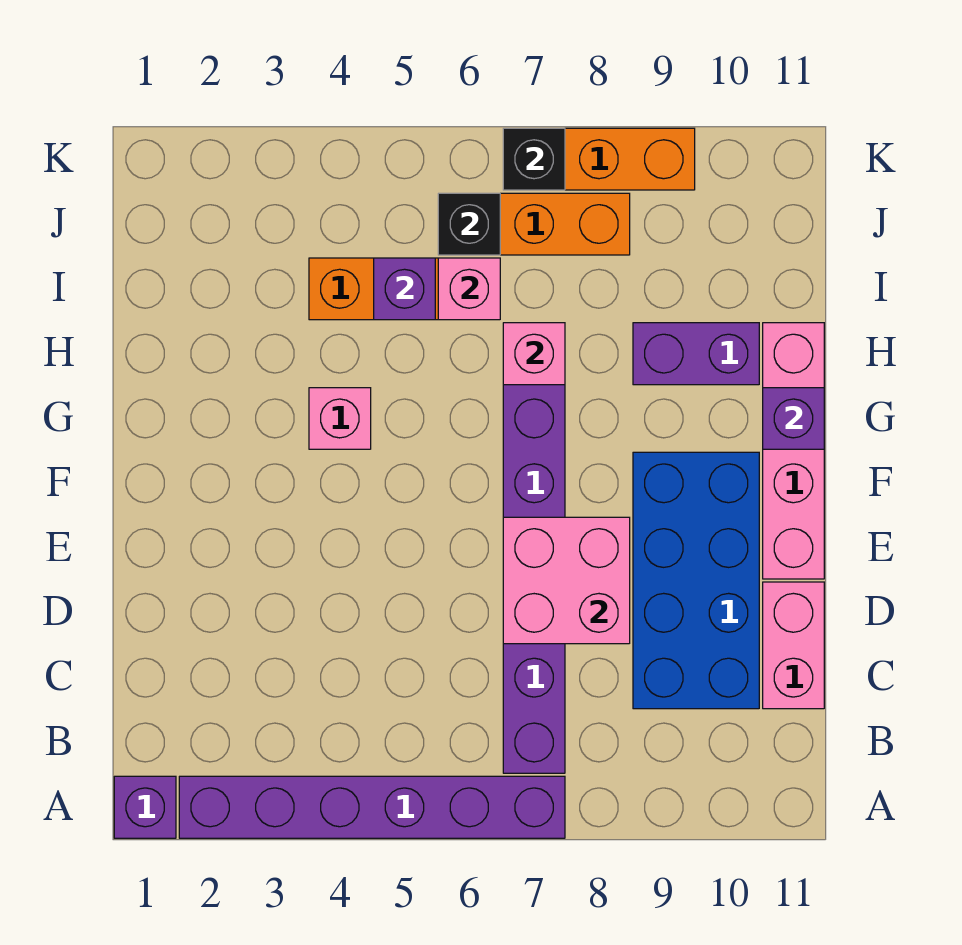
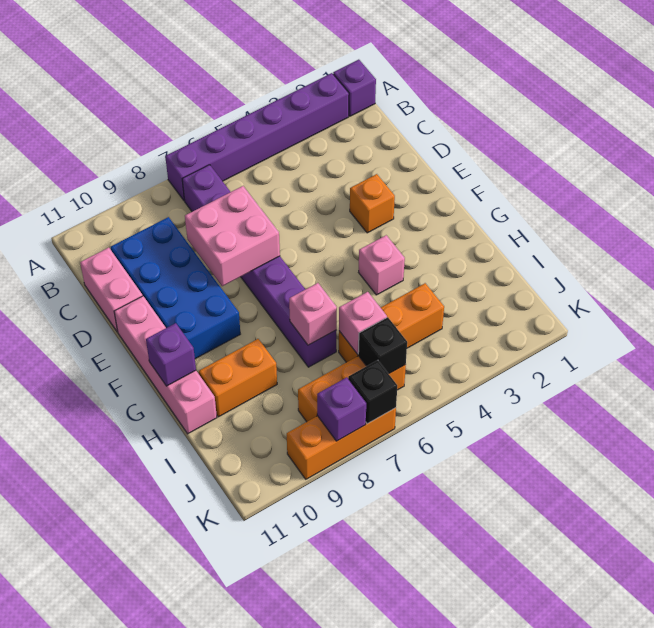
none -> orange brick E3 level 1
purple brick H9:H10 level 1 -> orange brick H9:H10 level 1
purple brick I5 level 2 -> purple brick K8 level 2

